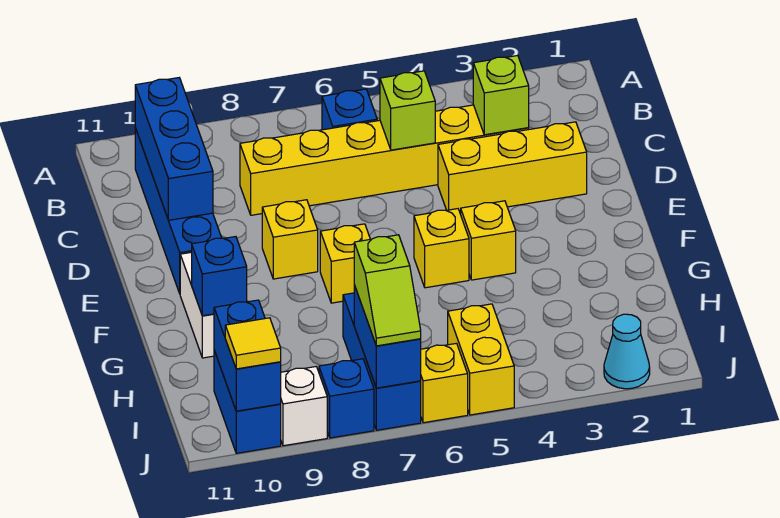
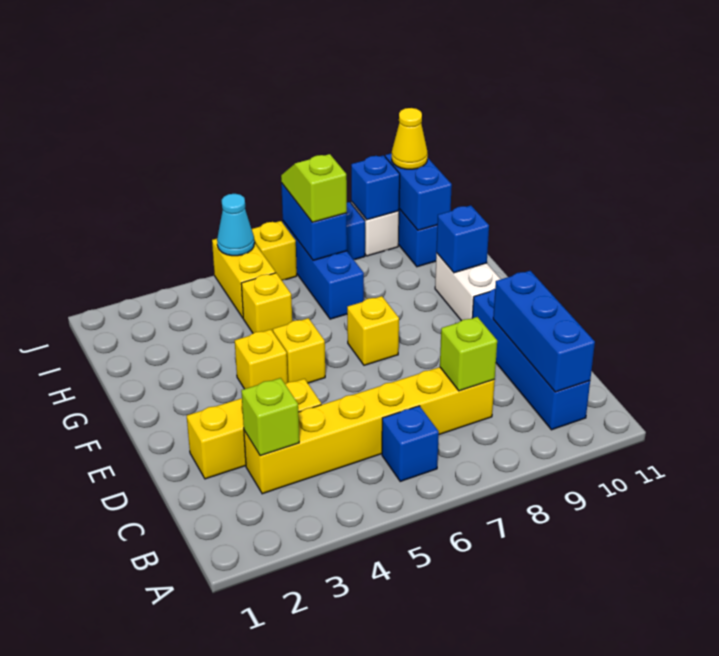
lime brick C5 level 2 -> lime brick C8 level 2
yellow brick E8 level 1 -> yellow brick H5 level 1
cyan cone J2 level 1 -> cyan cone J5 level 2
none -> blue brick J9 level 2
yellow tile J10 level 3 -> yellow cone J10 level 3

